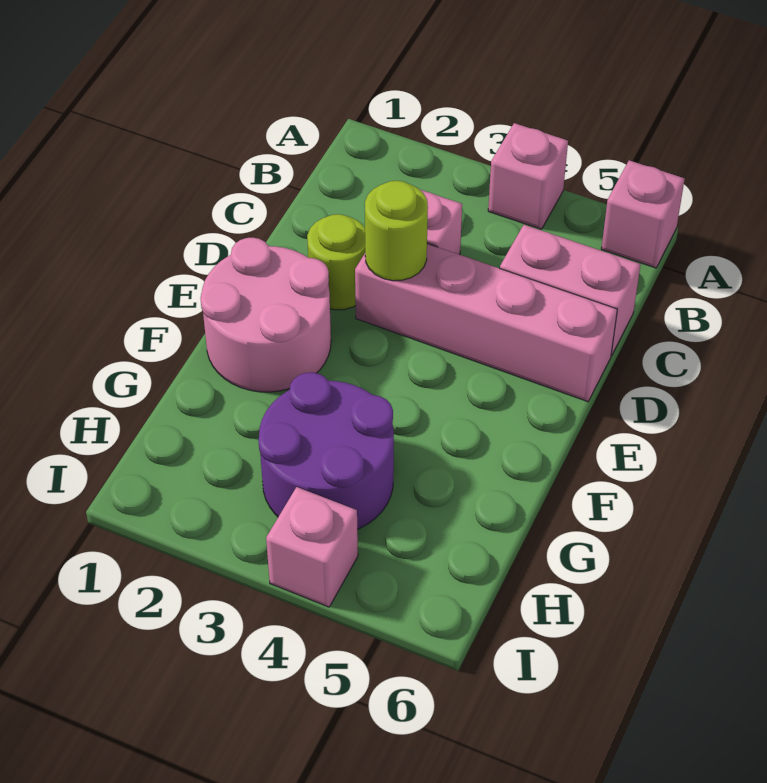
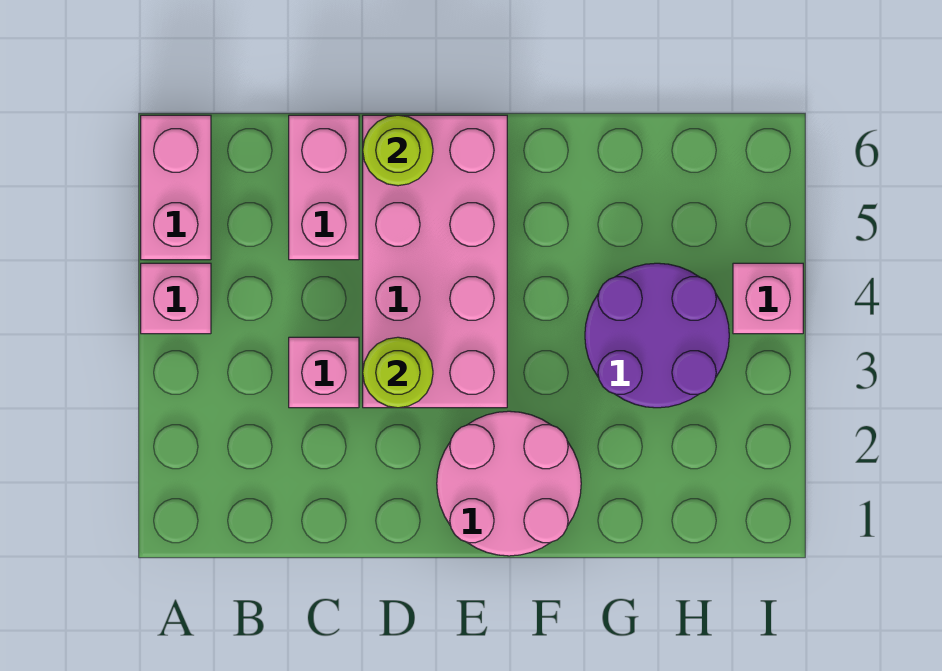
pink brick A6 level 1 -> pink brick A5:A6 level 1
lime round brick D2 level 1 -> lime round brick D6 level 2
pink brick D3:D6 level 1 -> pink brick D3:E6 level 1

